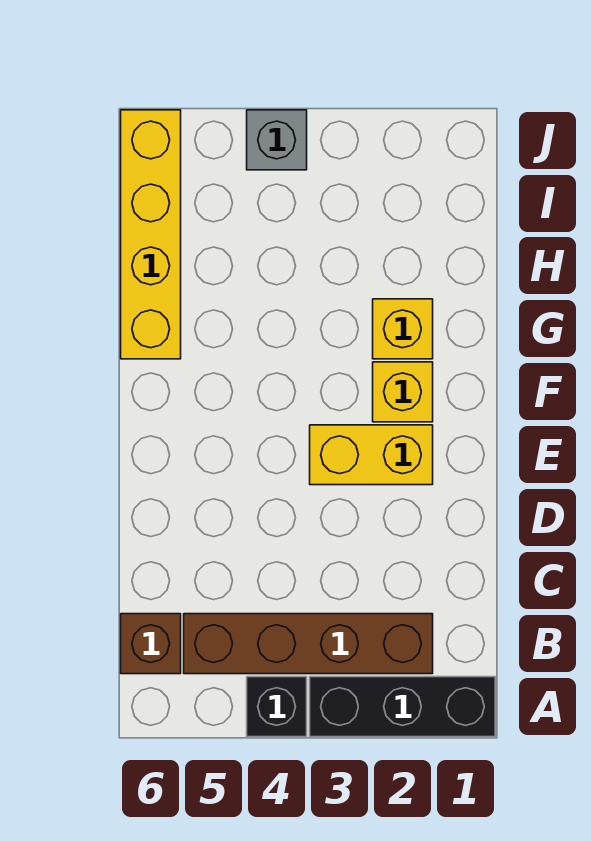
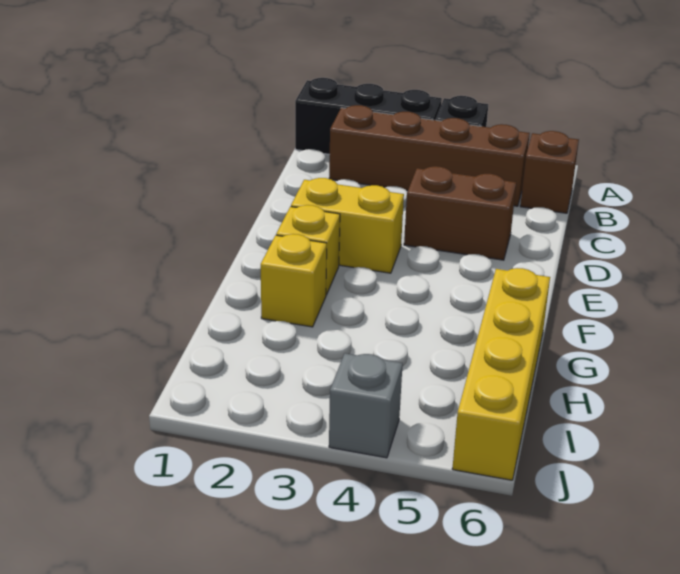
none -> brown brick D4:D5 level 1

